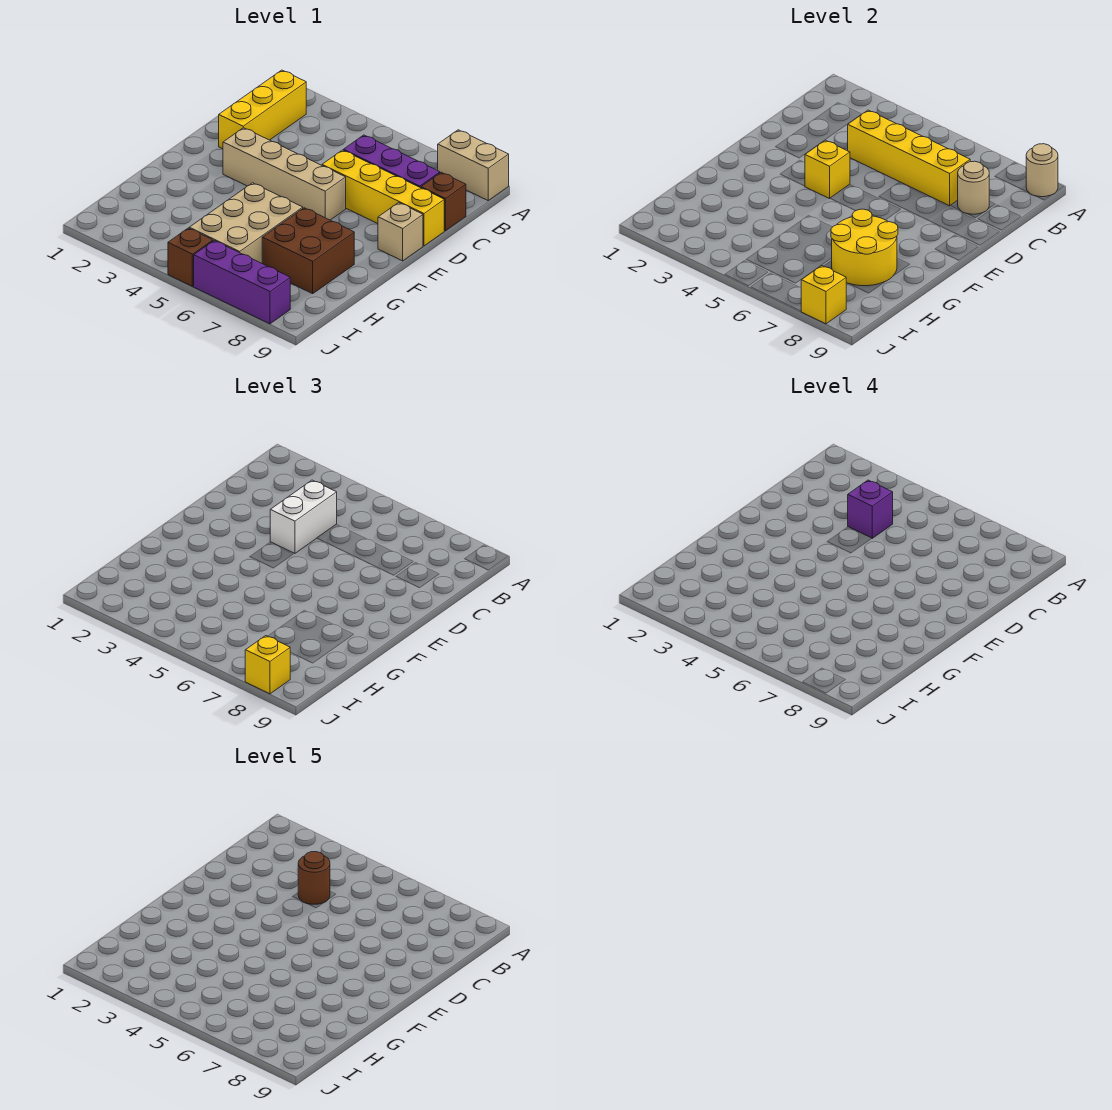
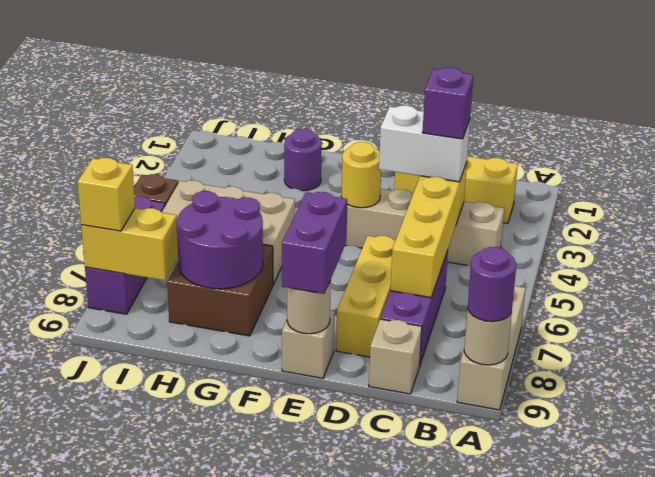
tan brick A8:A9 level 1 -> tan brick A7:A9 level 1
none -> purple round brick A9 level 3
brown round brick C4 level 5 -> none
tan round brick C8 level 2 -> tan round brick E9 level 2
brown brick C9 level 1 -> tan brick C9 level 1
yellow brick D6:D9 level 1 -> yellow brick D6:D8 level 1
tan brick E3:E6 level 1 -> tan brick B4:E4 level 1
yellow brick E4 level 2 -> yellow round brick E4 level 2
none -> purple brick E8:E9 level 3
none -> purple round brick G2 level 1
yellow round brick G7:H8 level 2 -> purple round brick G7:H8 level 2
yellow brick J8 level 2 -> yellow brick I8:J8 level 2

